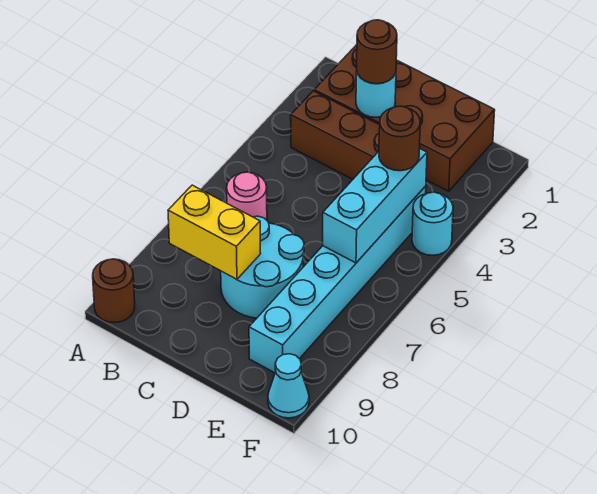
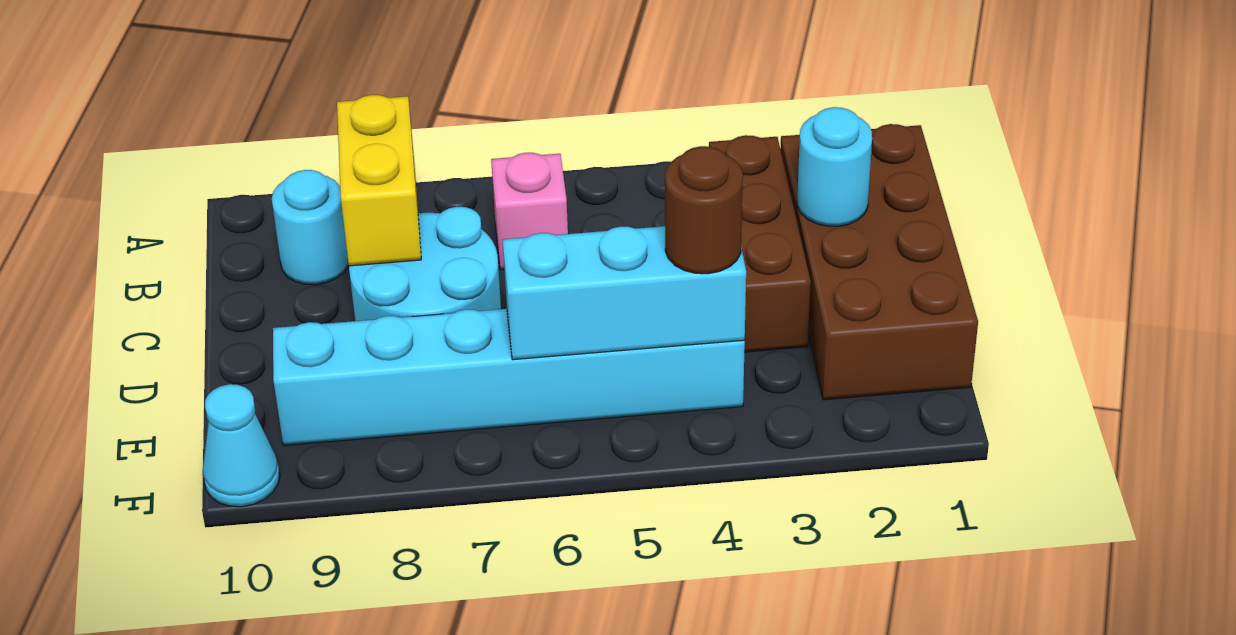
brown round brick A10 level 1 -> none
pink round brick B6 level 1 -> pink brick B6 level 1
brown round brick C2 level 3 -> none
cyan round brick F4 level 1 -> cyan round brick B9 level 1

